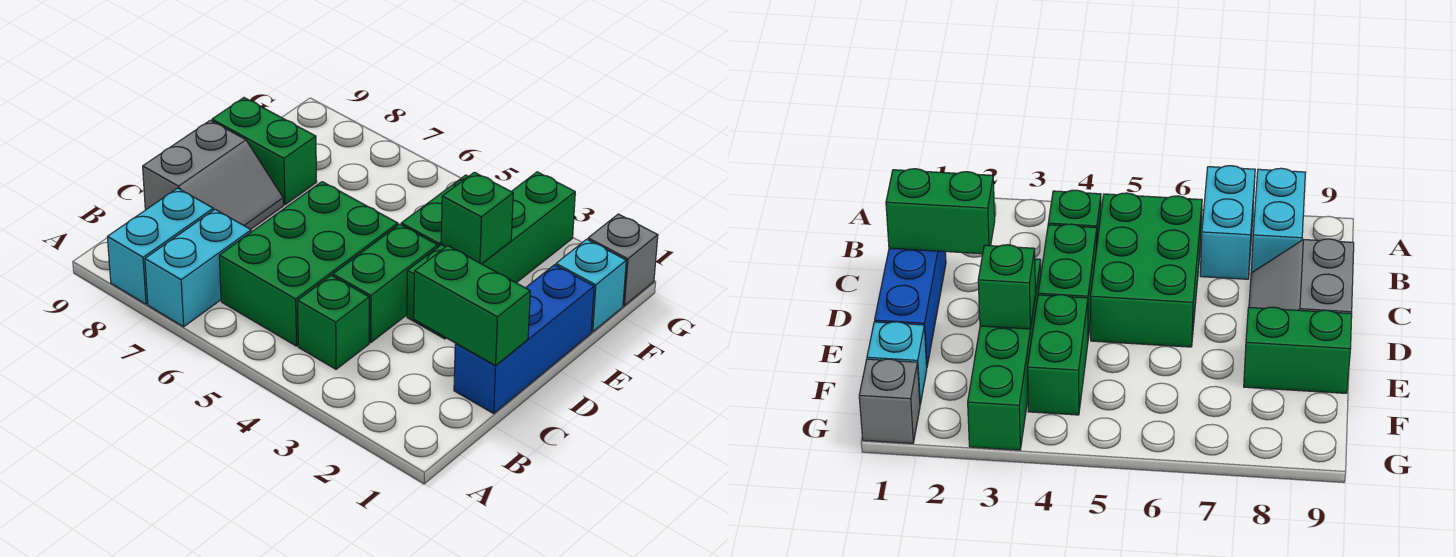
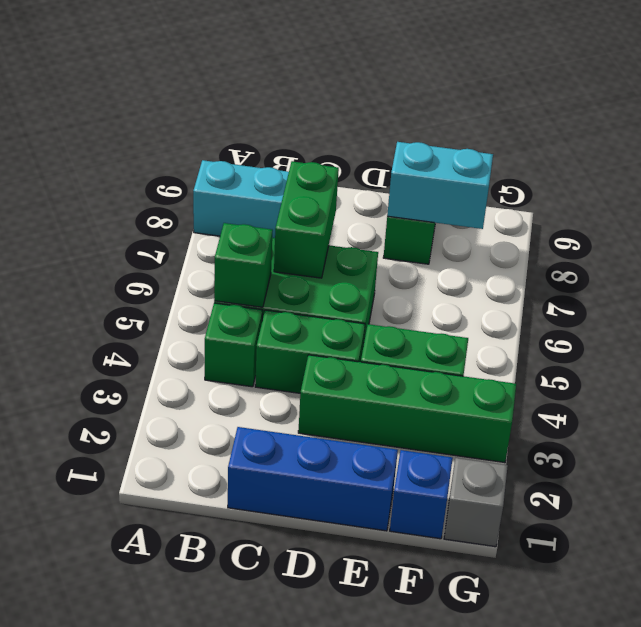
cyan brick A7:B7 level 1 -> cyan brick E8:F8 level 2
green brick C1:C2 level 2 -> green brick C6:C7 level 2
grey slope C8:D9 level 1 top 9 -> none
green brick E3 level 2 -> green brick B5 level 2
cyan brick F1 level 1 -> blue brick F1 level 1

